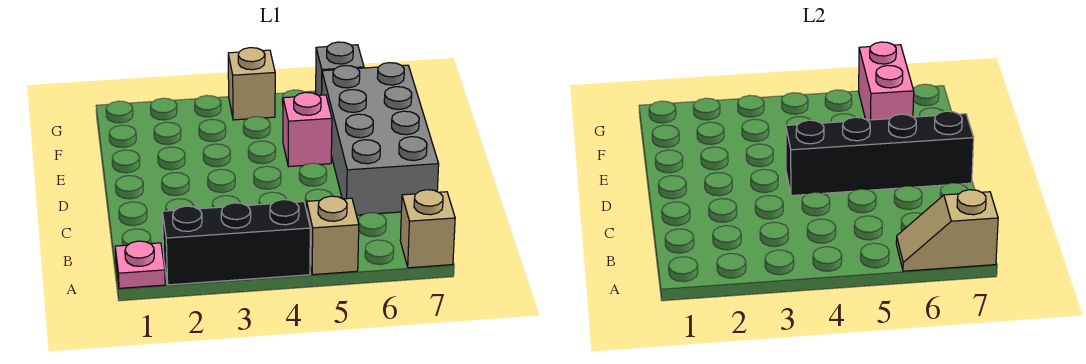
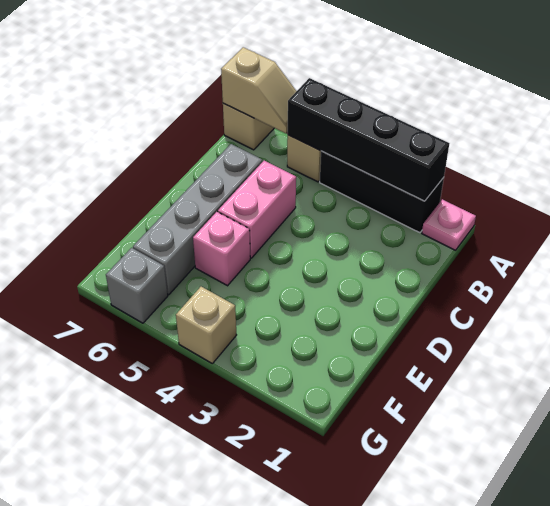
grey brick C6:F7 level 1 -> grey brick C6:F6 level 1
black brick D4:D7 level 2 -> black brick A2:A5 level 2
pink brick F6:G6 level 2 -> pink brick C5:D5 level 1

